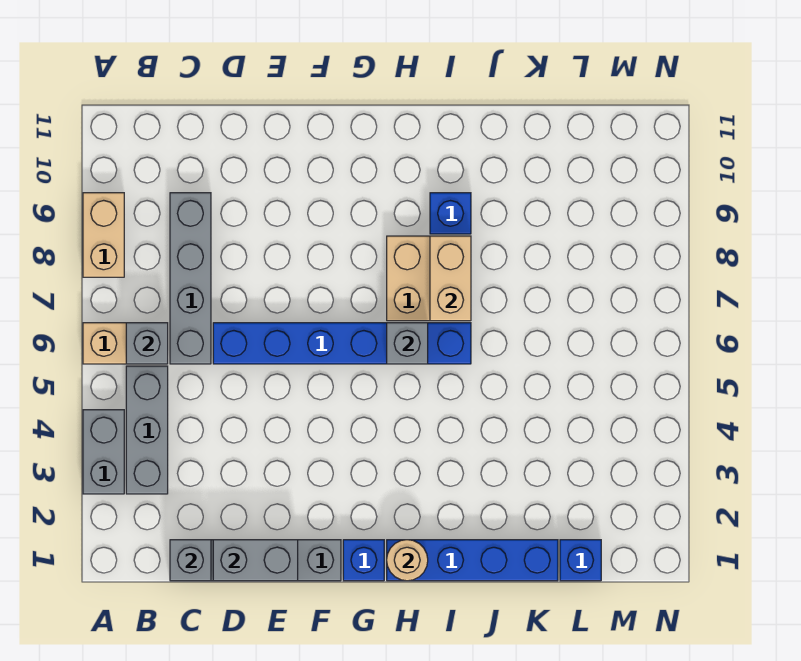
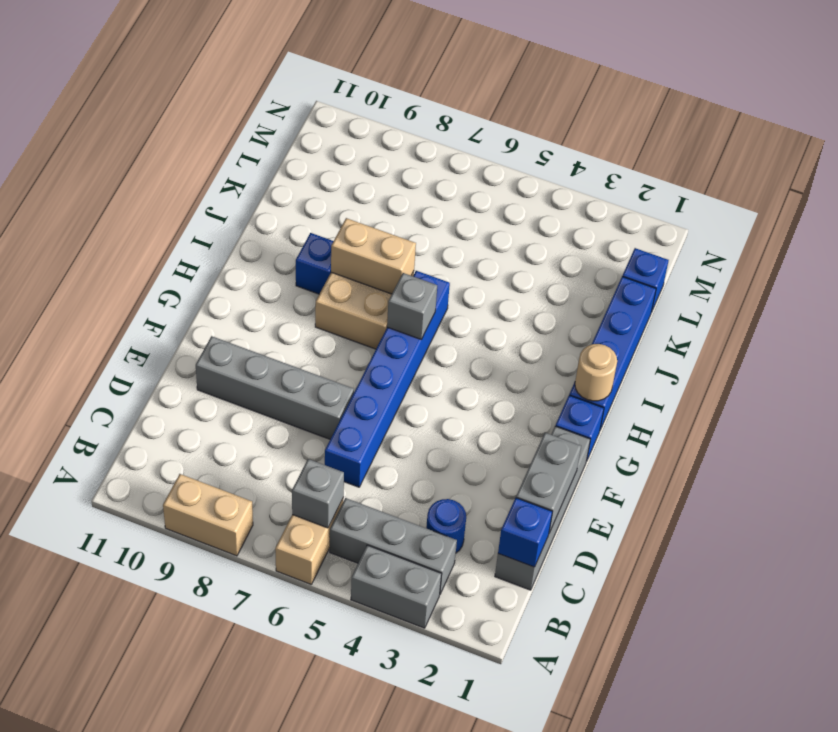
grey brick C1 level 2 -> blue brick C1 level 2
none -> blue round brick C3 level 1
grey brick C6:C9 level 1 -> grey brick E7:E10 level 1

